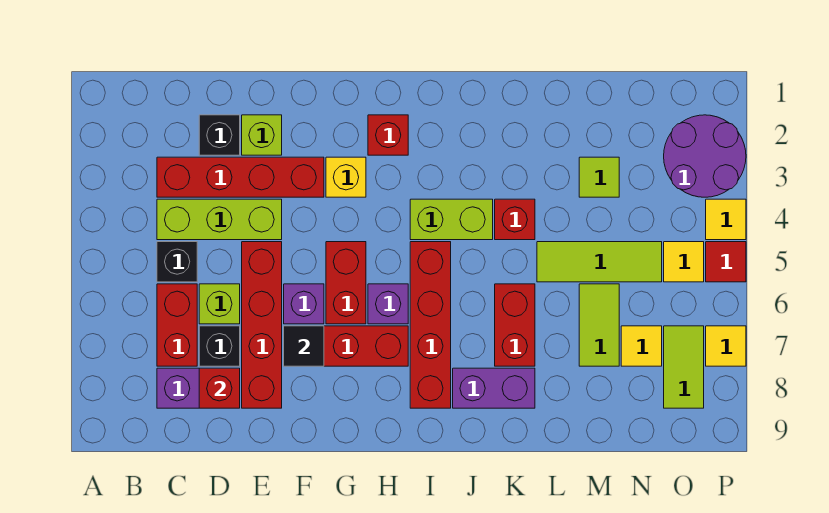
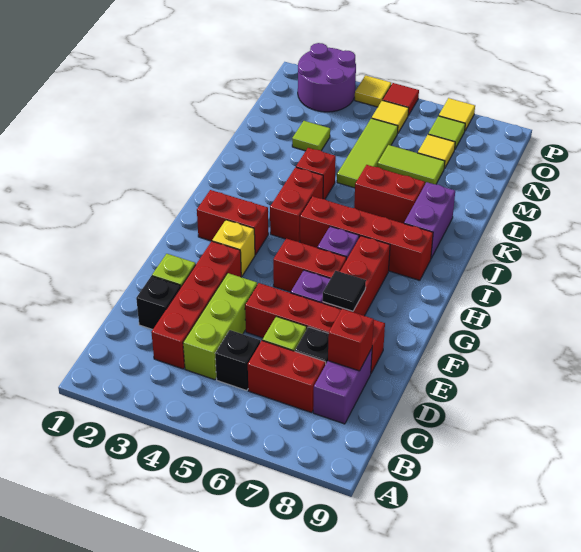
red brick H2 level 1 -> red brick H2:H3 level 1
lime brick I4:J4 level 1 -> red brick I4:J4 level 1
lime tile O7:O8 level 1 -> lime tile O7 level 1

